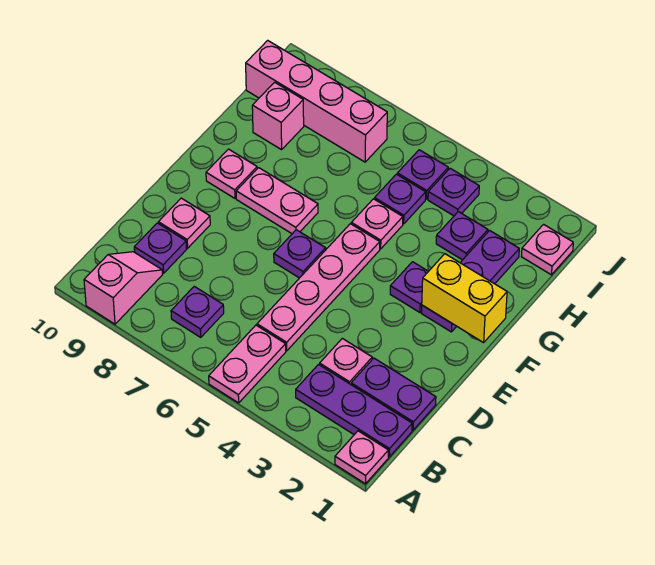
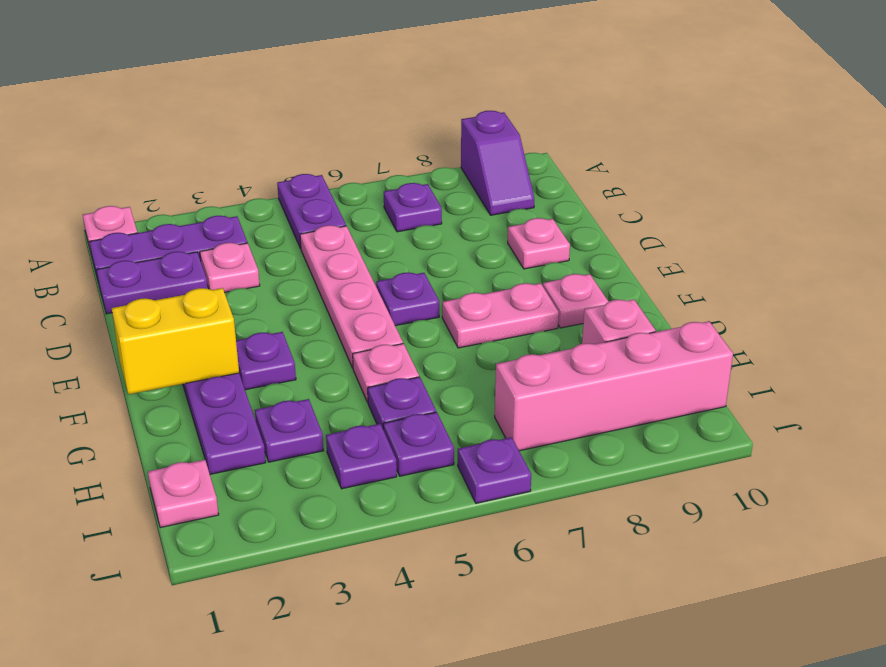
pink plate A5:B5 level 1 -> purple plate A5:B5 level 1
pink slope A9:B9 level 1 top A -> purple slope A9:B9 level 1 top A
purple plate C9 level 1 -> purple plate J6 level 1

